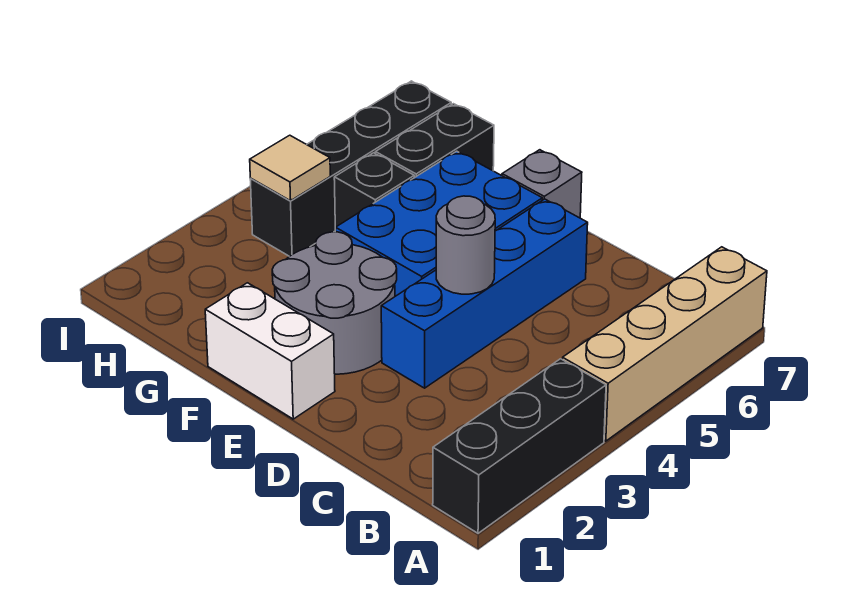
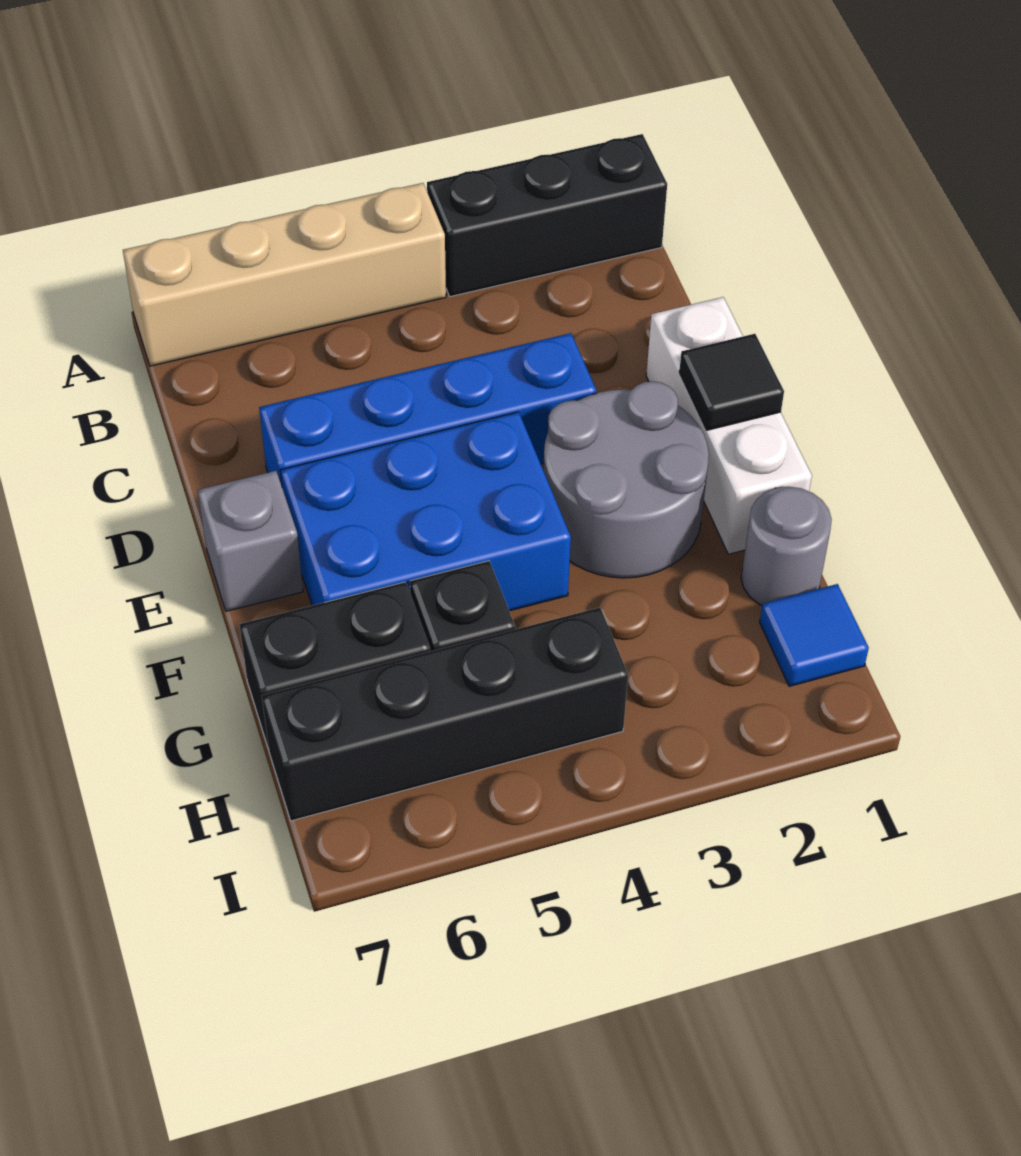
grey round brick D4 level 2 -> grey round brick G1 level 1
white brick E1:F1 level 1 -> white brick D1:F1 level 1
none -> black tile E1 level 2
none -> blue tile H1 level 1
tan tile H4 level 2 -> none

